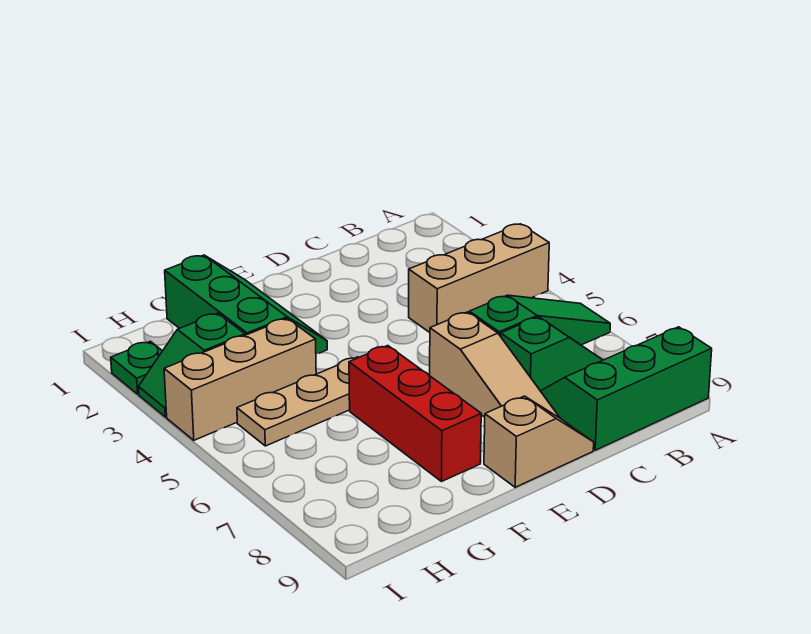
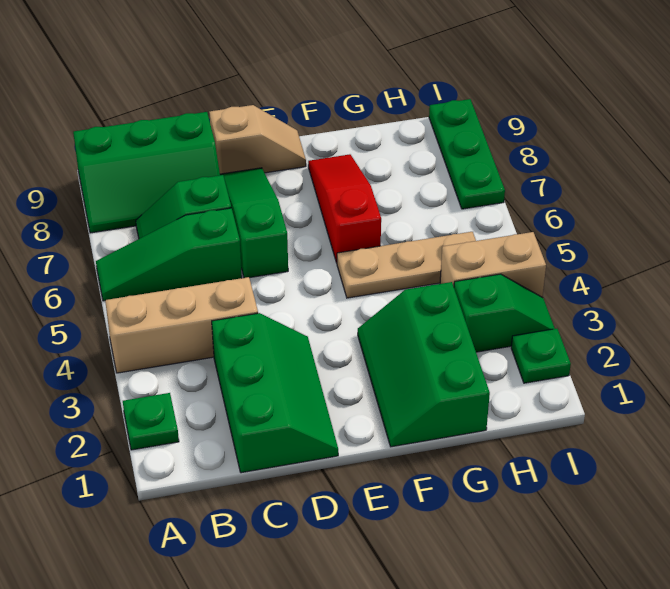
none -> green plate A2 level 1
none -> green slope C1:D3 level 1 top C
tan slope D6:D8 level 1 top 6 -> green slope D6:D8 level 1 top 6
tan slope D9:E9 level 1 top E -> tan slope D9:E9 level 1 top D
red brick F6:F8 level 1 -> red slope F6:F8 level 1 top 6
tan brick G4:I4 level 1 -> tan brick H4:I4 level 1
none -> green plate I7:I9 level 1

